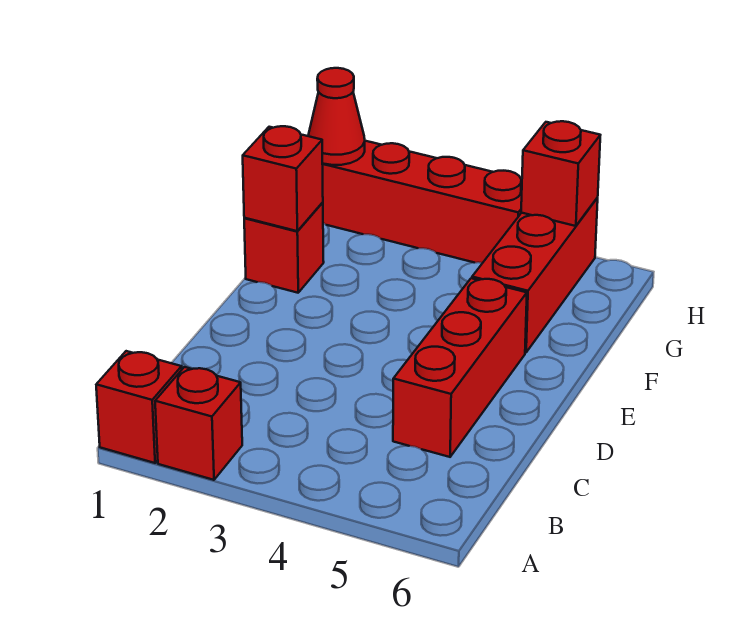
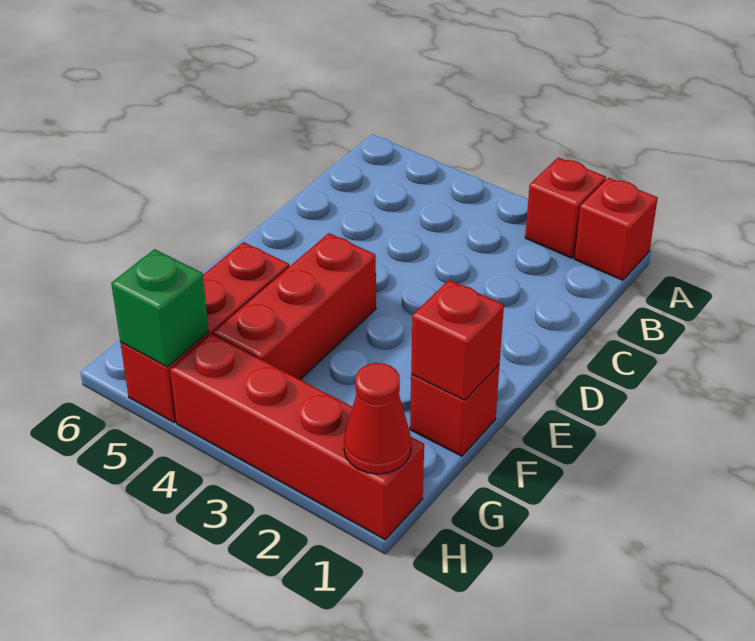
red brick C5:E5 level 1 -> red brick E4:G4 level 1
red brick H5 level 2 -> green brick H5 level 2

